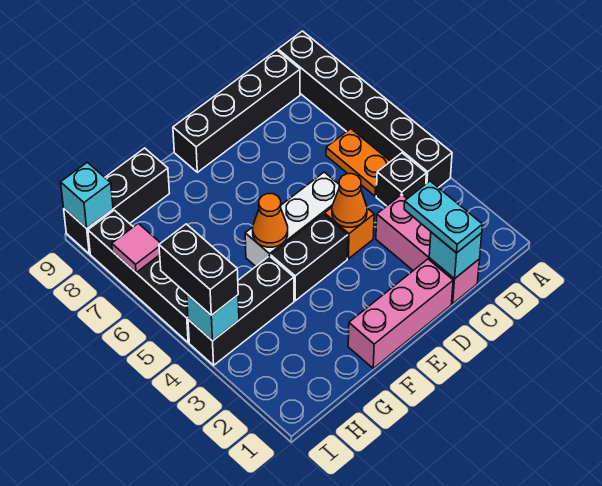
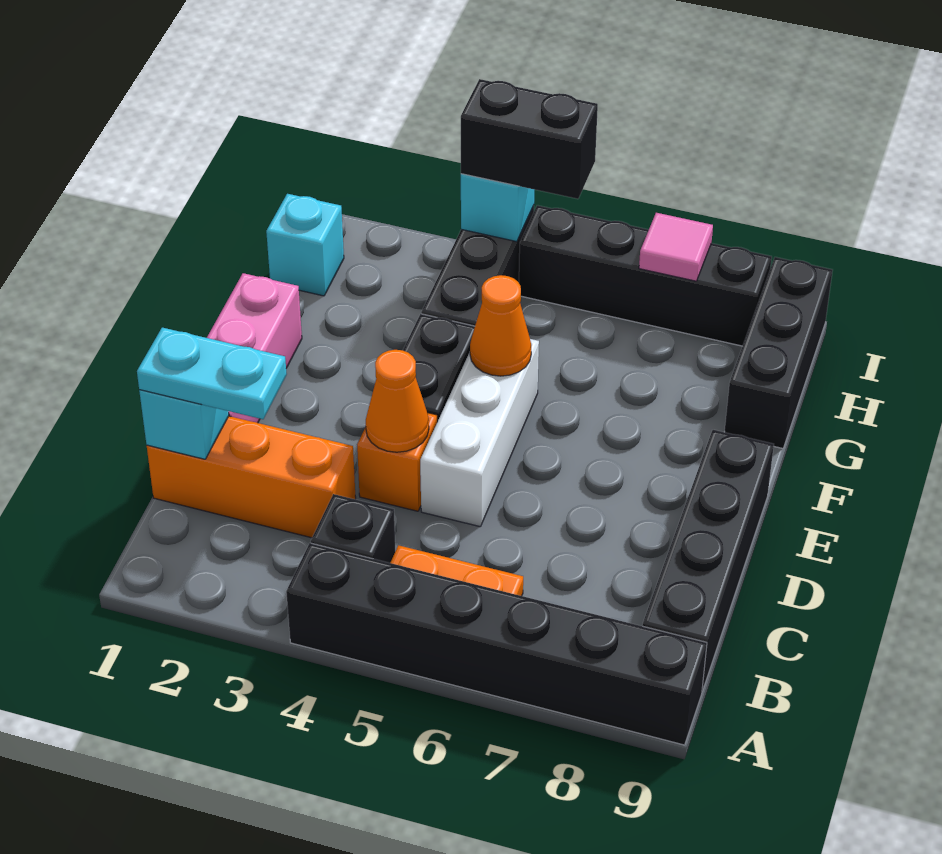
pink brick C1:C3 level 1 -> orange brick C1:C3 level 1
cyan brick I9 level 2 -> cyan brick H1 level 1

